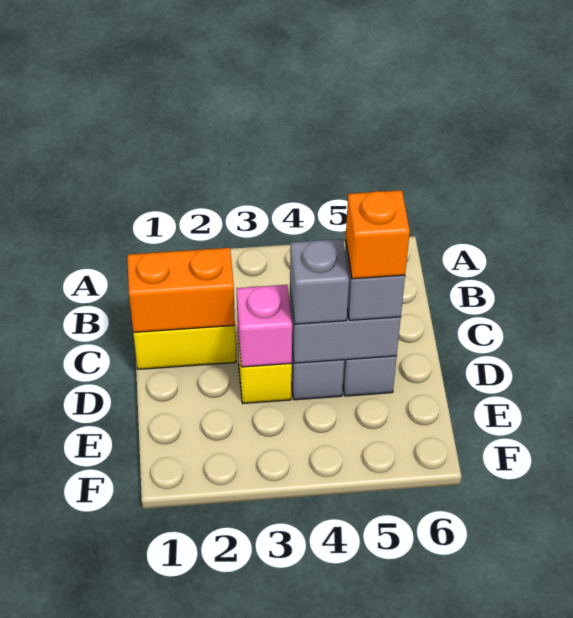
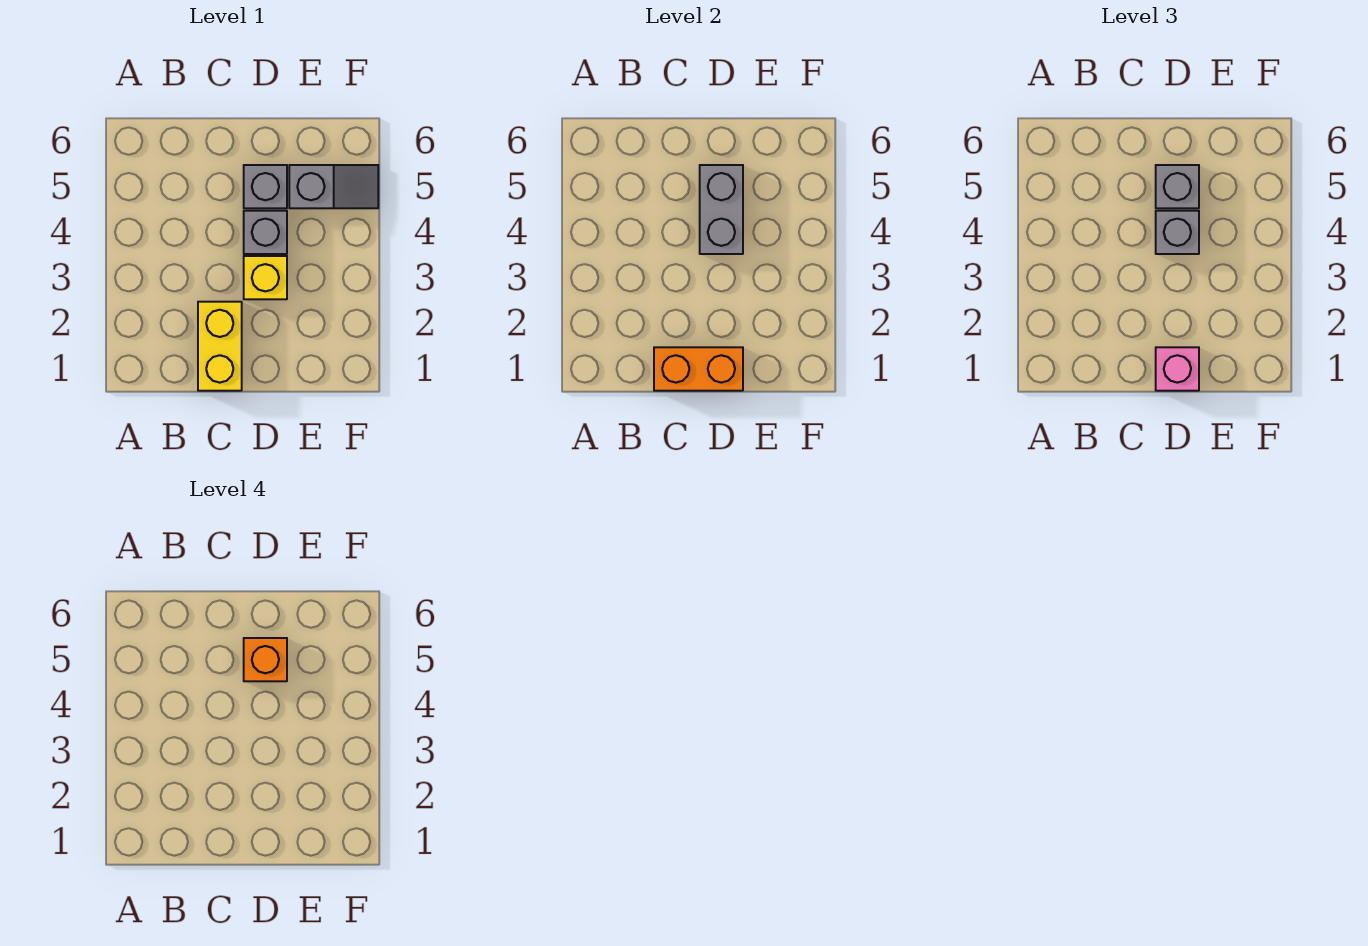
orange brick C1:C2 level 2 -> orange brick C1:D1 level 2
pink brick D3 level 2 -> pink brick D1 level 3
none -> grey slope E5:F5 level 1 top E

